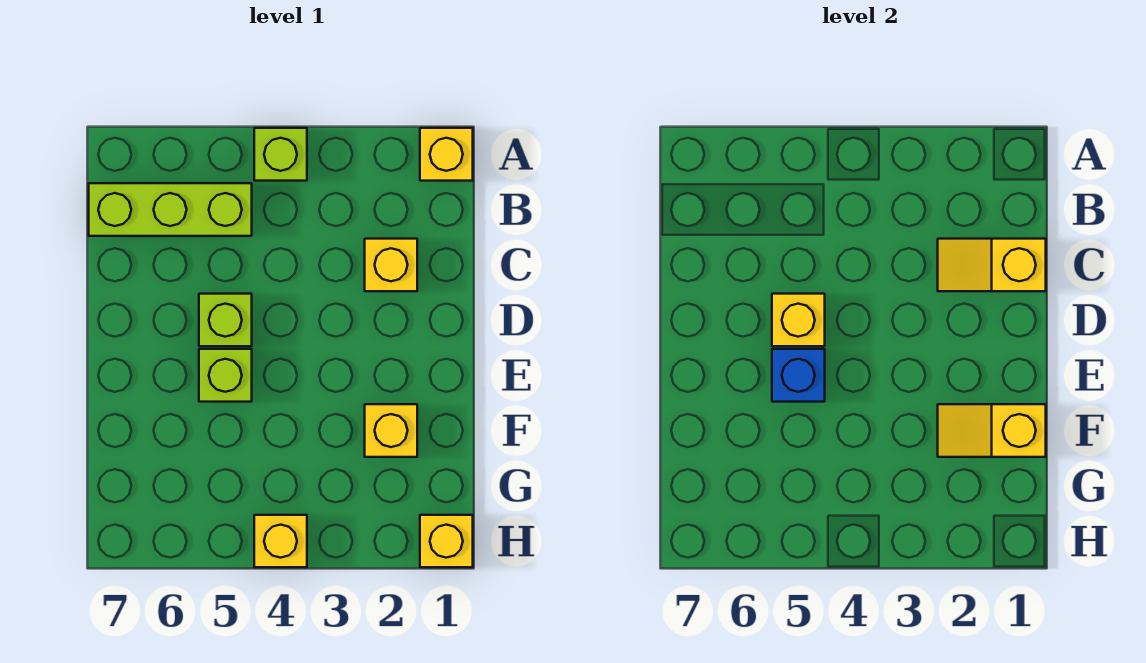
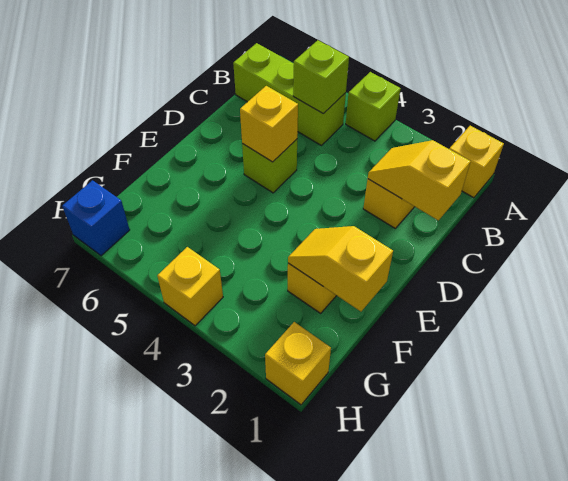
lime brick E5 level 1 -> lime brick B5 level 2
blue brick E5 level 2 -> blue brick H7 level 1

